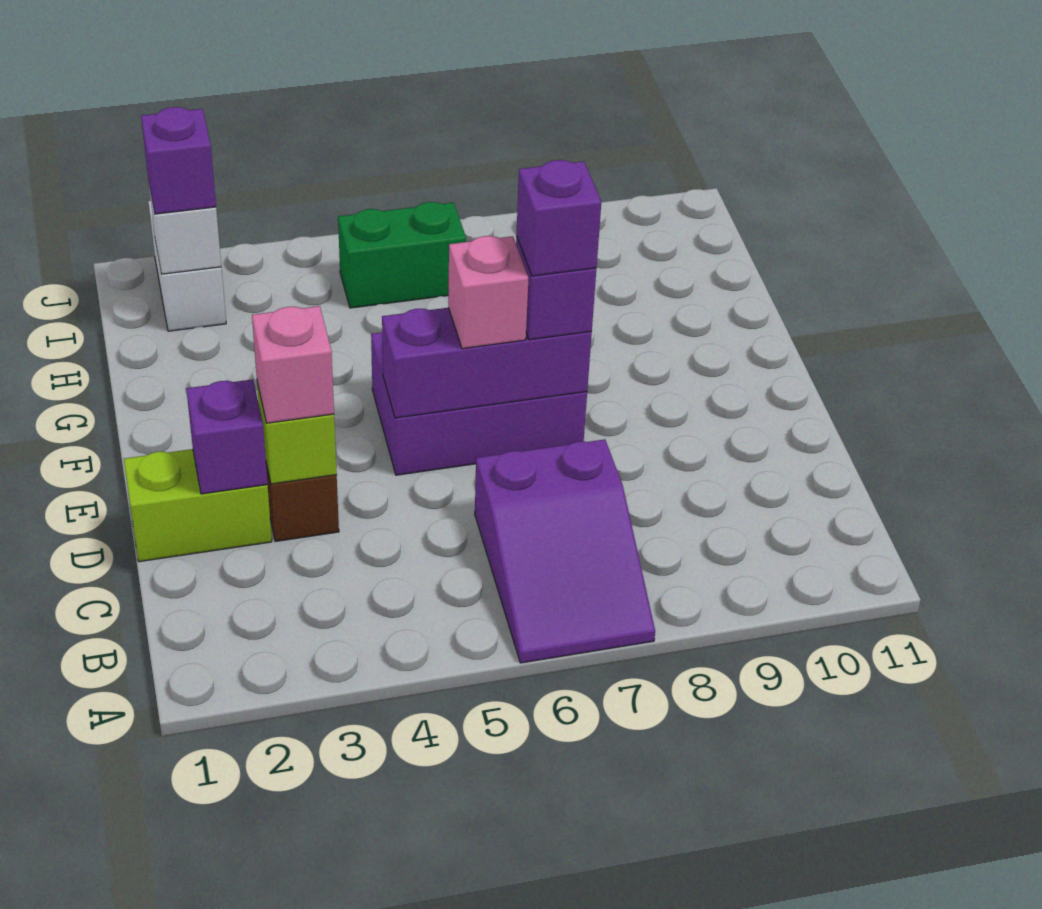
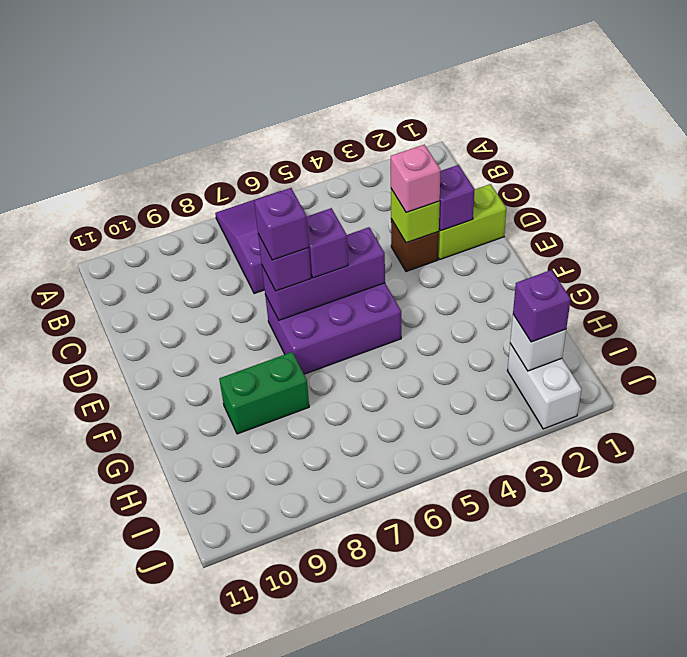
pink brick E6 level 3 -> purple brick E6 level 3
green brick I5:I6 level 1 -> green brick G8:G9 level 1

